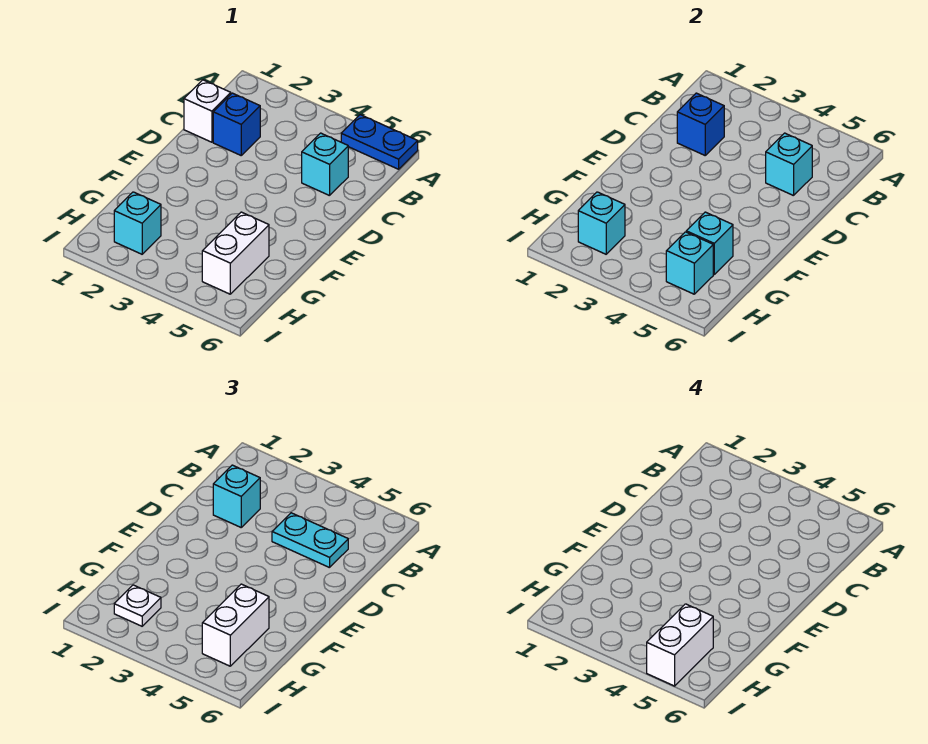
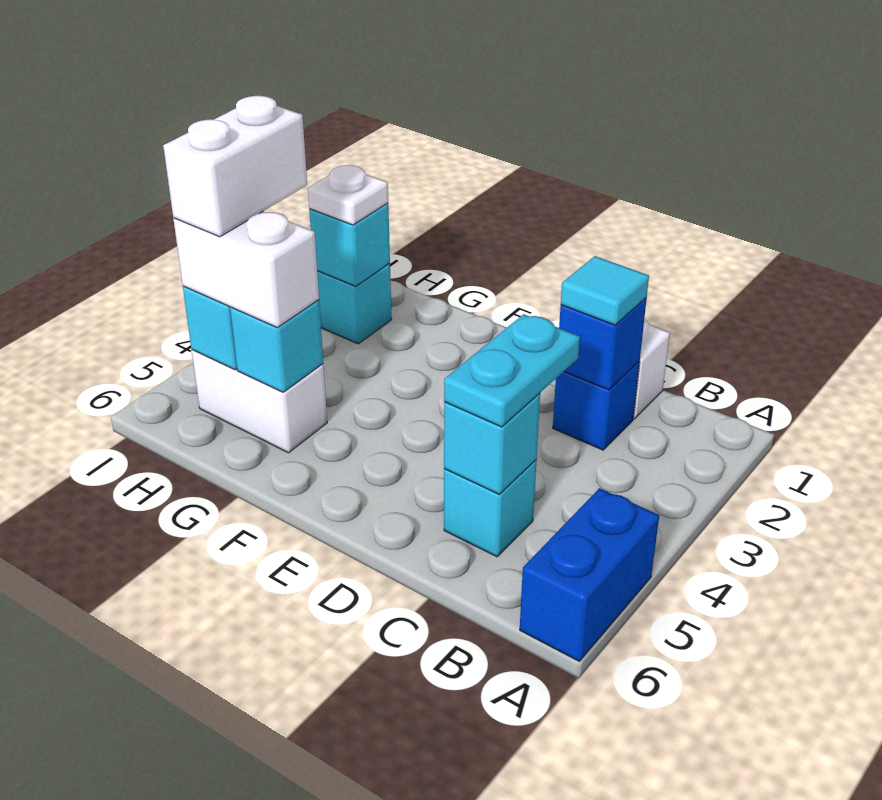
blue plate A5:A6 level 1 -> blue brick A5:A6 level 1
cyan brick C2 level 3 -> cyan tile C2 level 3
white brick H5:I5 level 4 -> white brick H4:H5 level 4

